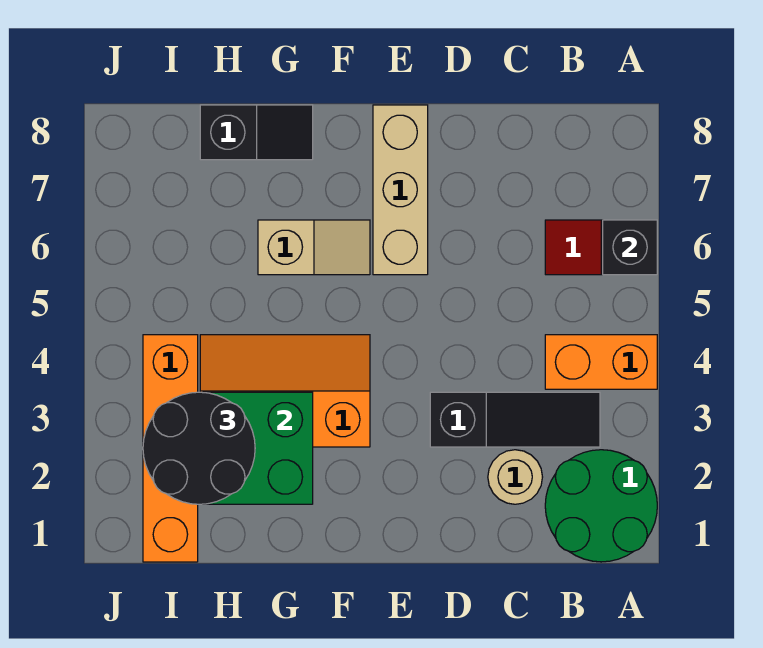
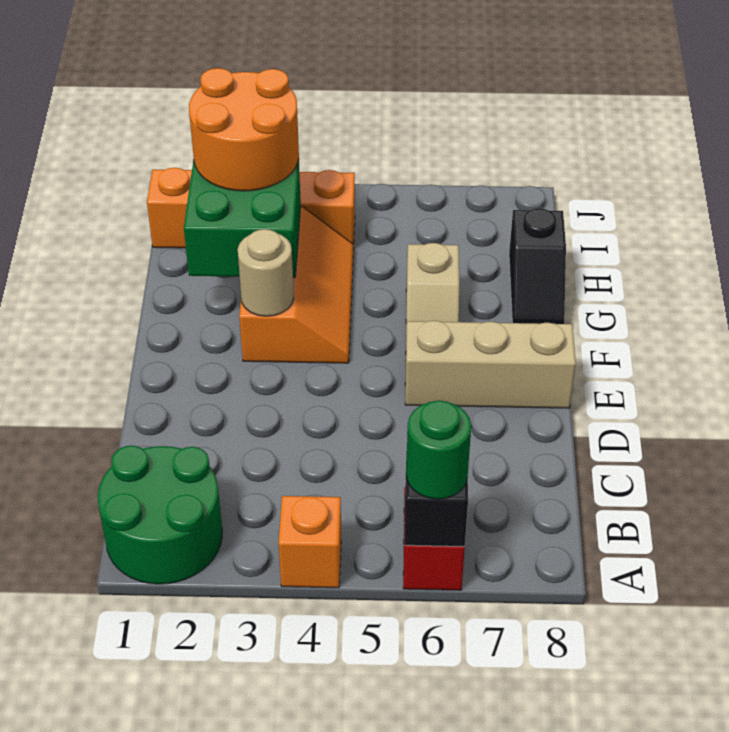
orange brick A4:B4 level 1 -> orange brick A4 level 1
none -> green round brick A6 level 3
black slope B3:D3 level 1 top D -> none
tan round brick C2 level 1 -> tan round brick F3 level 2
black round brick H2:I3 level 3 -> orange round brick H2:I3 level 3

